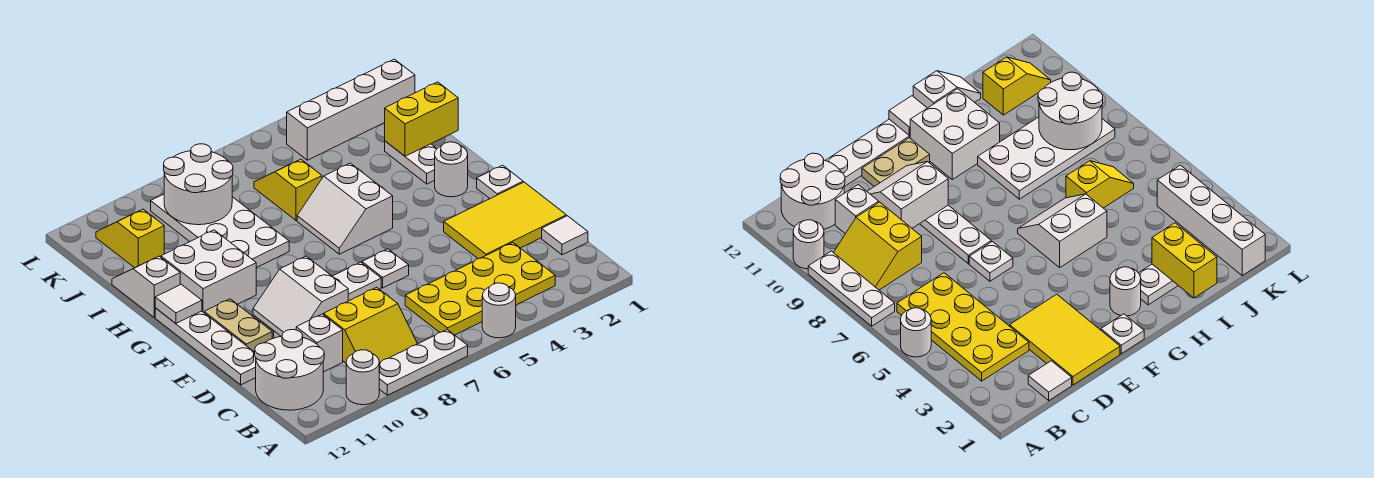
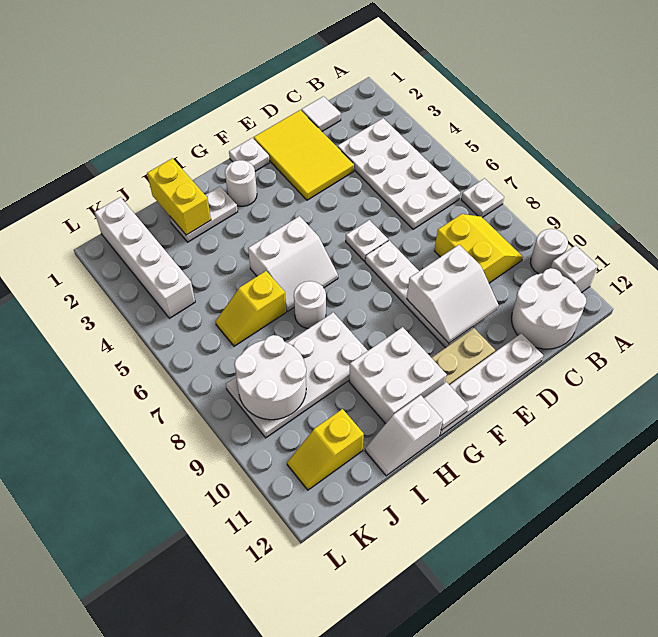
white round brick A5 level 1 -> white round brick H7 level 1
white plate A7:A9 level 1 -> white plate A7 level 1
yellow plate B3:C6 level 1 -> white plate B3:C6 level 1
white brick C10 level 1 -> white brick A11 level 1

